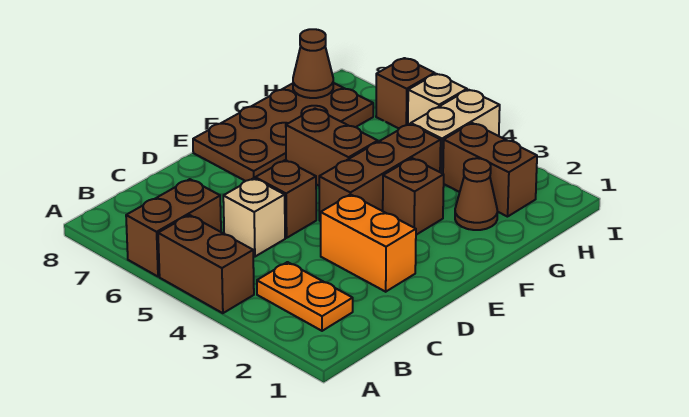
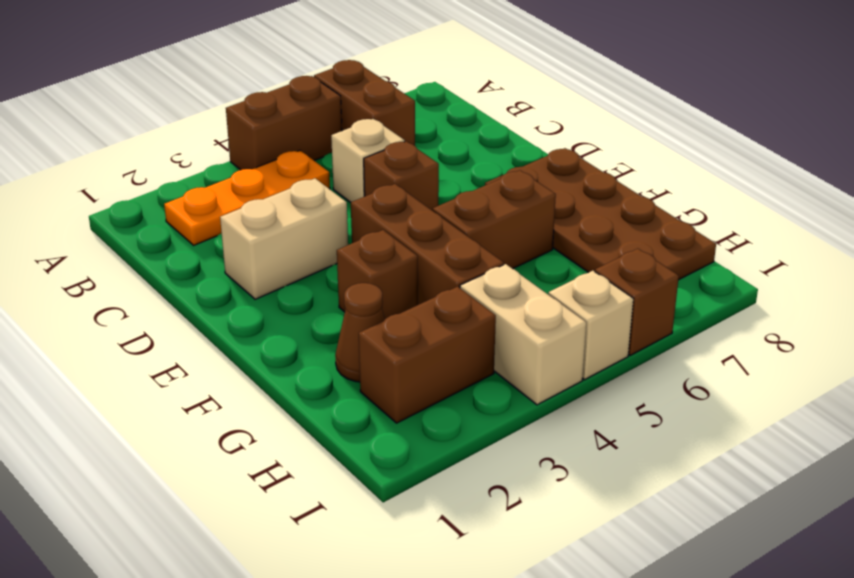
orange plate B2:B3 level 1 -> orange plate B2:B4 level 1
orange brick D2:D3 level 1 -> tan brick D2:D3 level 1
brown cone H8 level 2 -> none

